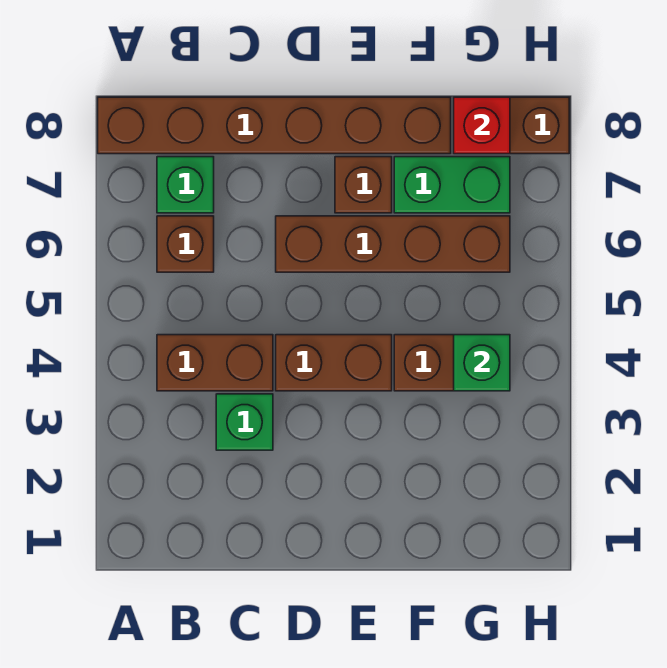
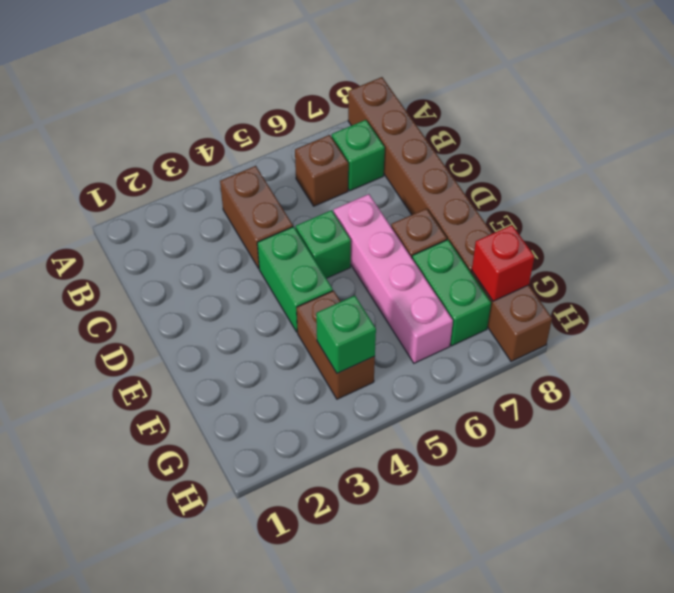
green brick C3 level 1 -> green brick D5 level 1
brown brick D4:E4 level 1 -> green brick D4:E4 level 1
brown brick D6:G6 level 1 -> pink brick D6:G6 level 1

